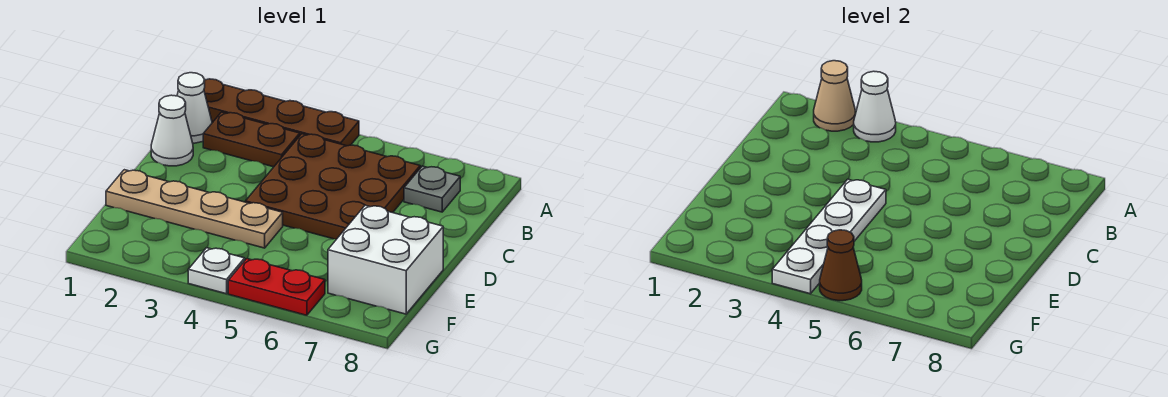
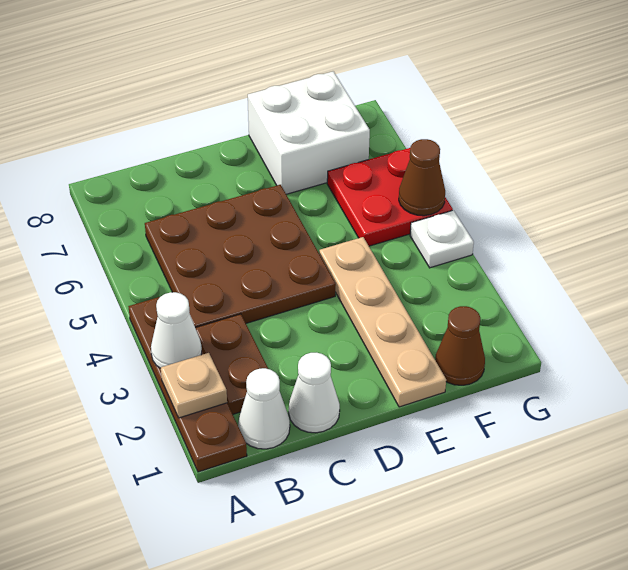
tan cone A2 level 2 -> tan plate A2 level 2
grey plate B7 level 1 -> none
white plate D4:G4 level 2 -> none
none -> brown cone F1 level 1
red plate G5:G6 level 1 -> red plate F5:G6 level 1

